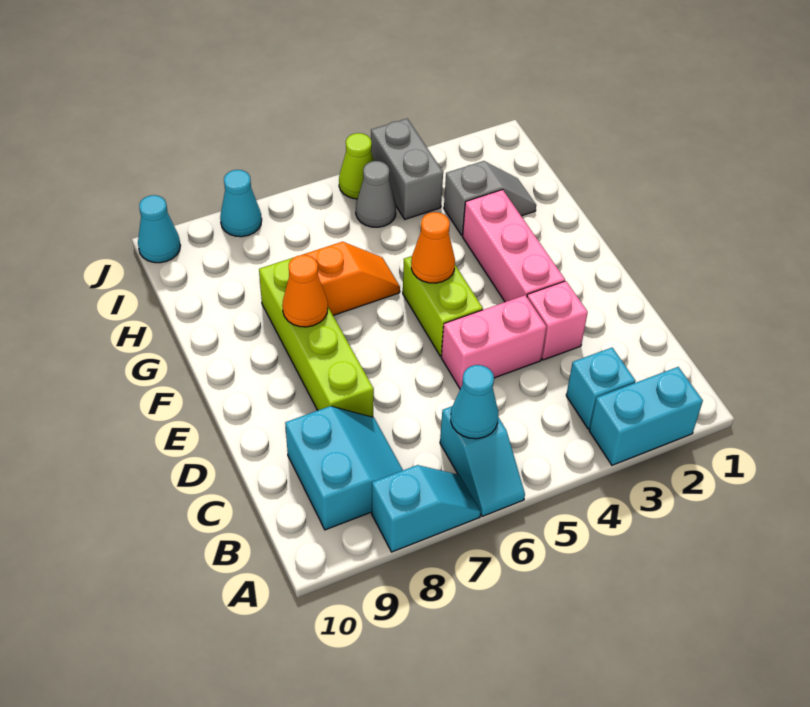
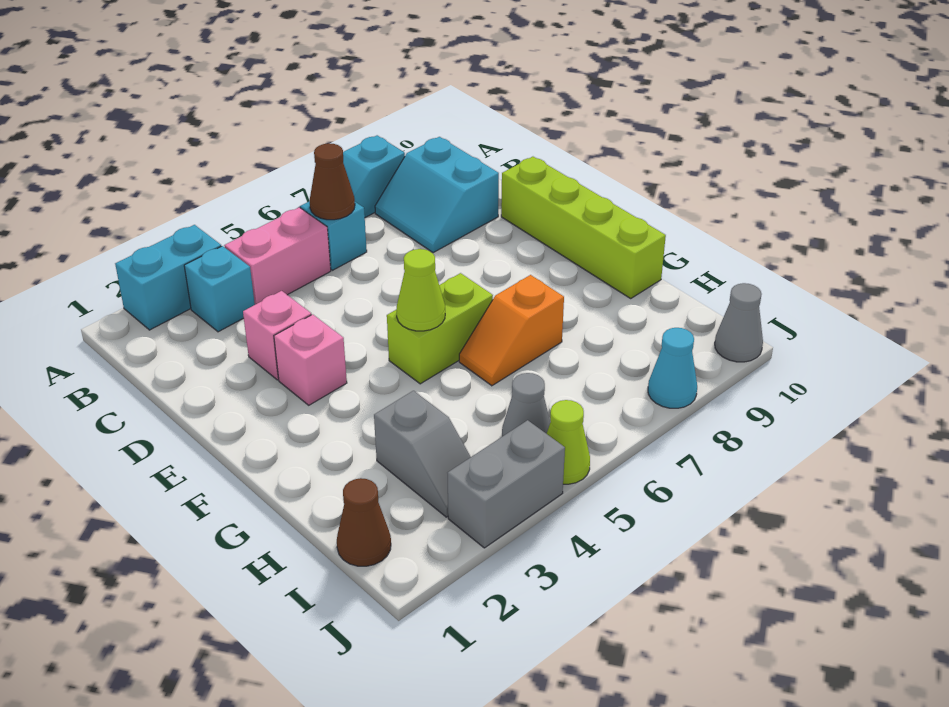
cyan cone B6 level 2 -> brown cone B6 level 2
pink brick D4:D5 level 1 -> pink brick B4:B5 level 1
lime brick D8:G8 level 1 -> lime brick D10:G10 level 1
pink brick E3:G3 level 1 -> pink brick E3 level 1
lime brick E5:F5 level 1 -> lime brick F5:F6 level 1
orange cone F5 level 2 -> lime cone F5 level 2
orange cone F8 level 2 -> none
grey slope H2:H3 level 1 top 3 -> grey slope H3:I3 level 1 top H
none -> brown cone I1 level 1
grey brick I4:J4 level 1 -> grey brick J3:J4 level 1
cyan cone J10 level 1 -> grey cone J10 level 1

